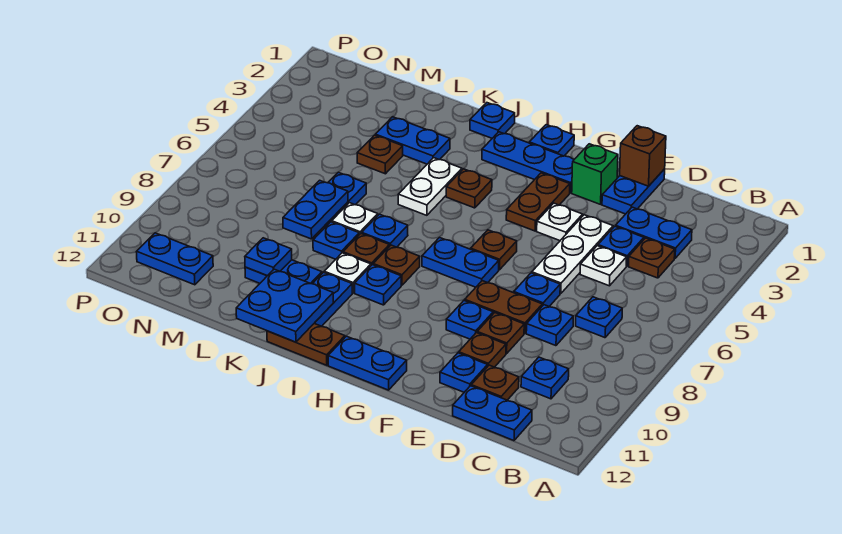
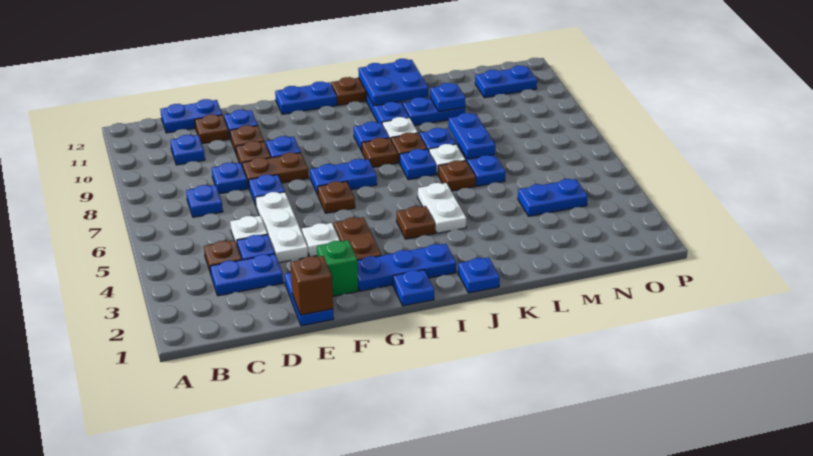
blue plate K3:L3 level 1 -> blue plate M4:N4 level 1
brown plate L4 level 1 -> brown plate K6 level 1

